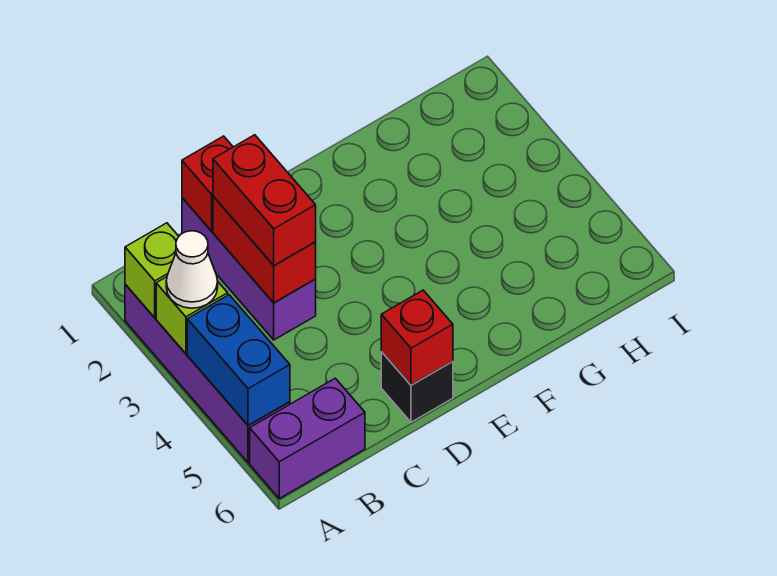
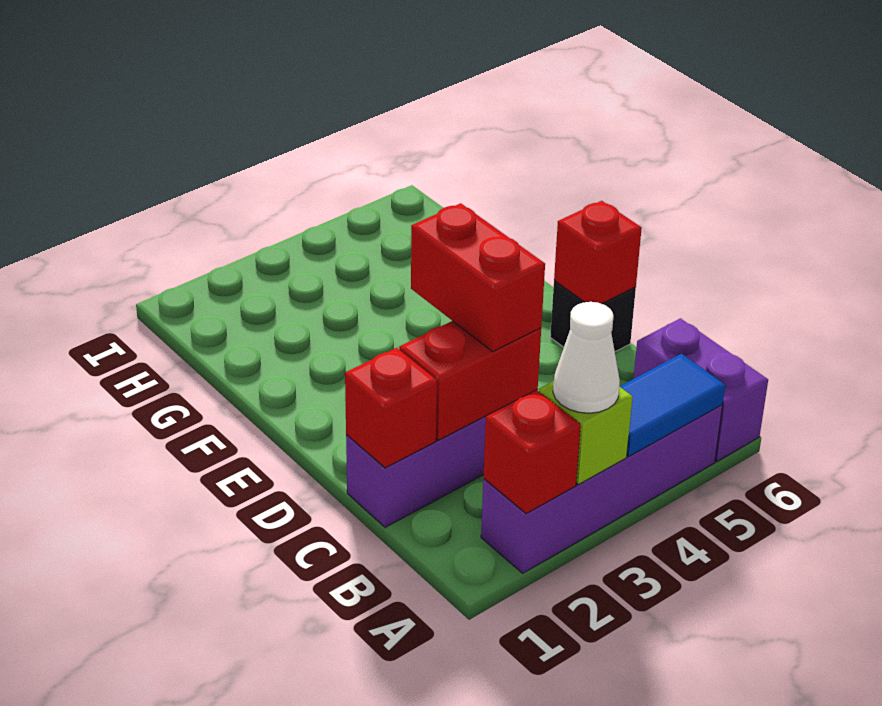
lime brick A2 level 2 -> red brick A2 level 2
blue brick A4:A5 level 2 -> blue tile A4:A5 level 2
red brick C2:C3 level 3 -> red brick C3:D3 level 3

